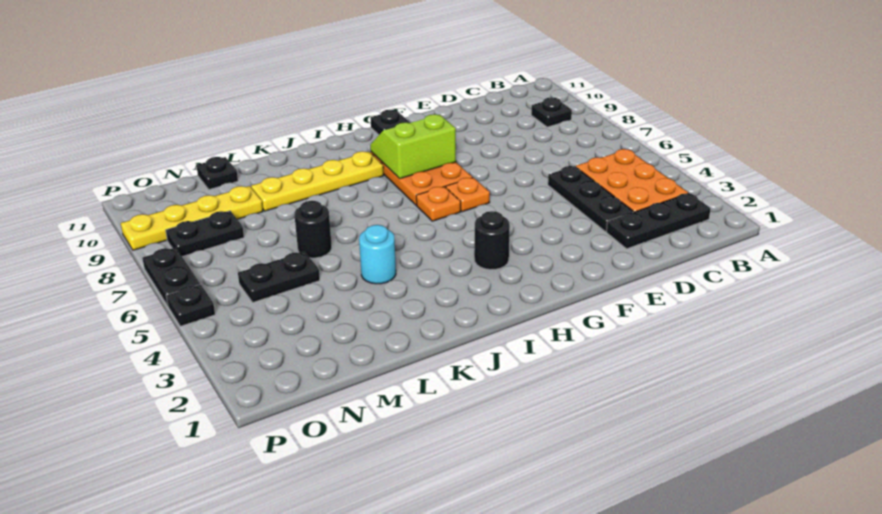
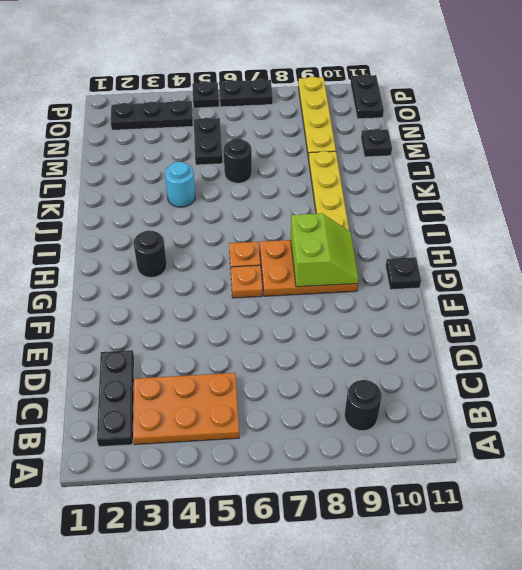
black plate B9 level 1 -> black round brick B9 level 1
black plate D3:D5 level 1 -> black plate O2:O4 level 1
black plate N8:O8 level 1 -> black plate O11:P11 level 1

